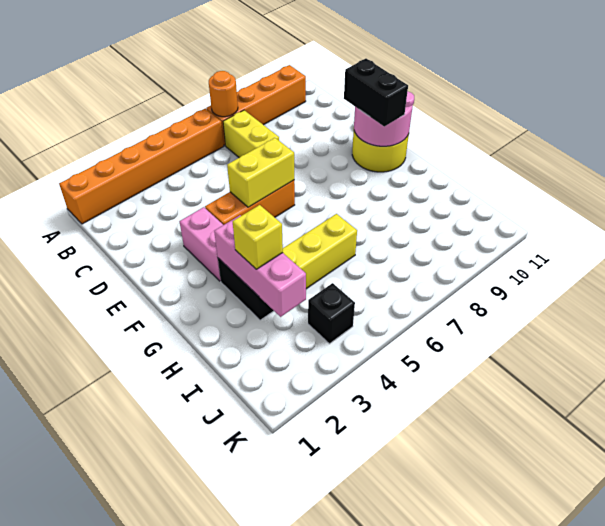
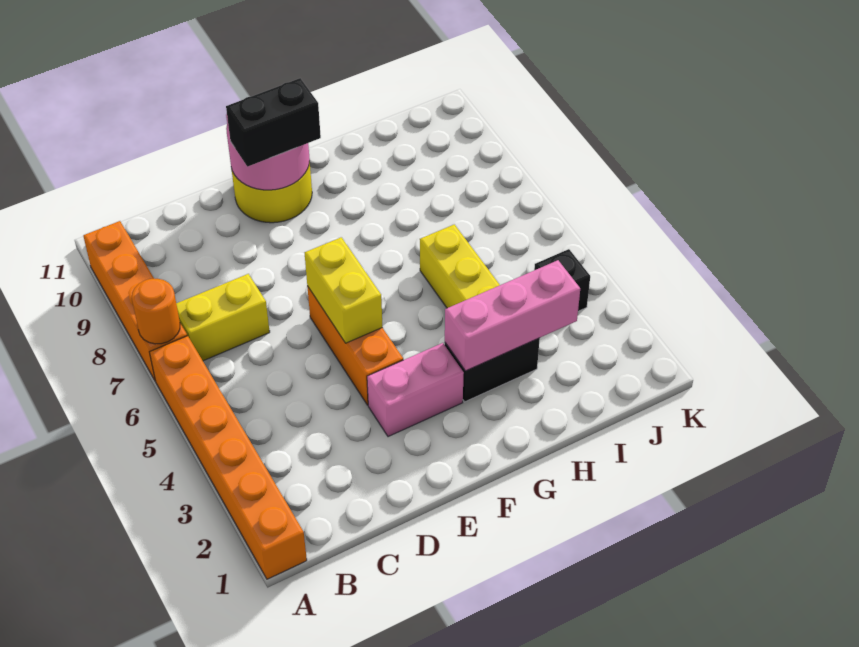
yellow brick H3 level 3 -> none

